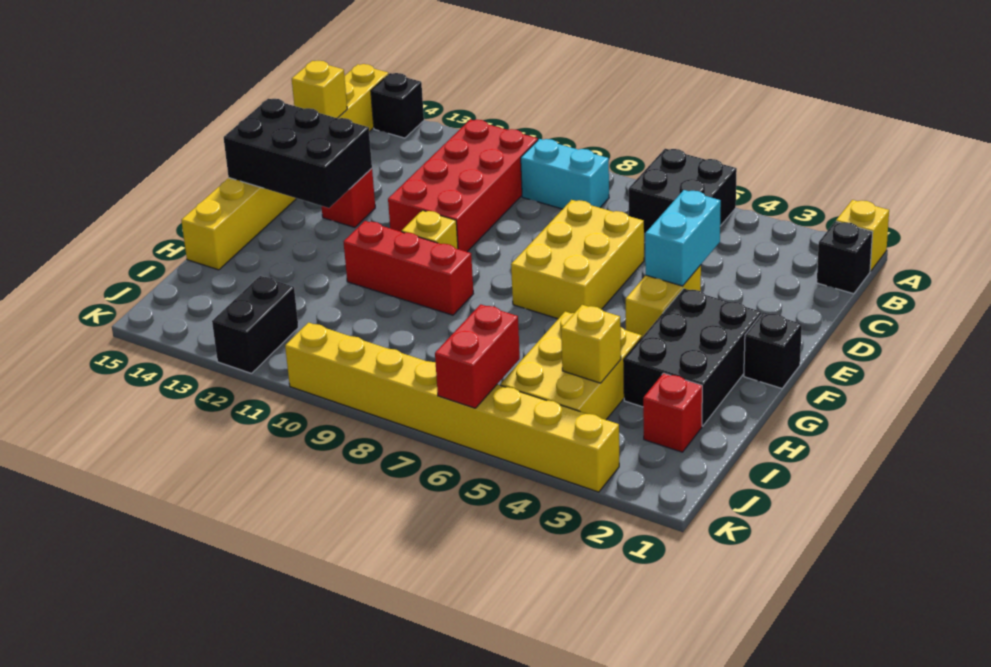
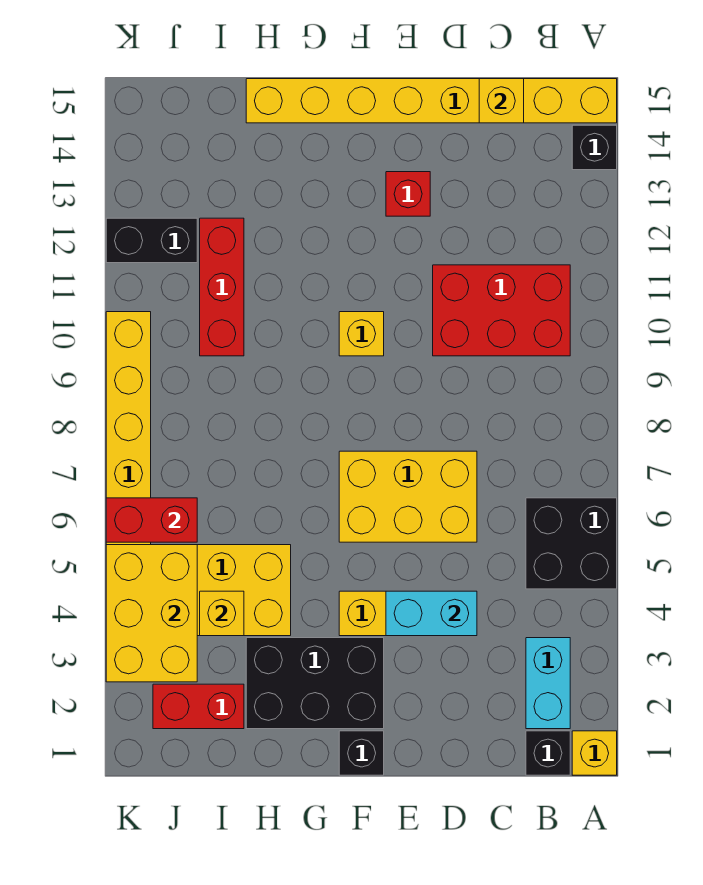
cyan brick B8:B9 level 1 -> cyan brick B2:B3 level 1
red brick B10:E11 level 1 -> red brick B10:D11 level 1
black brick E13:F15 level 2 -> none
red brick G9:G11 level 1 -> red brick I10:I12 level 1
red brick I2 level 1 -> red brick I2:J2 level 1
none -> yellow brick J3:K5 level 2

